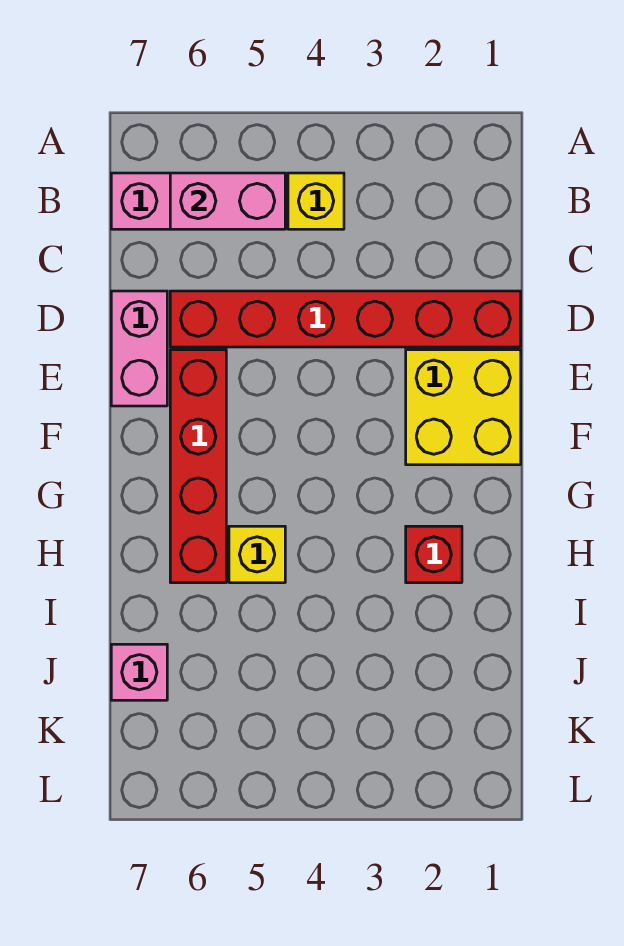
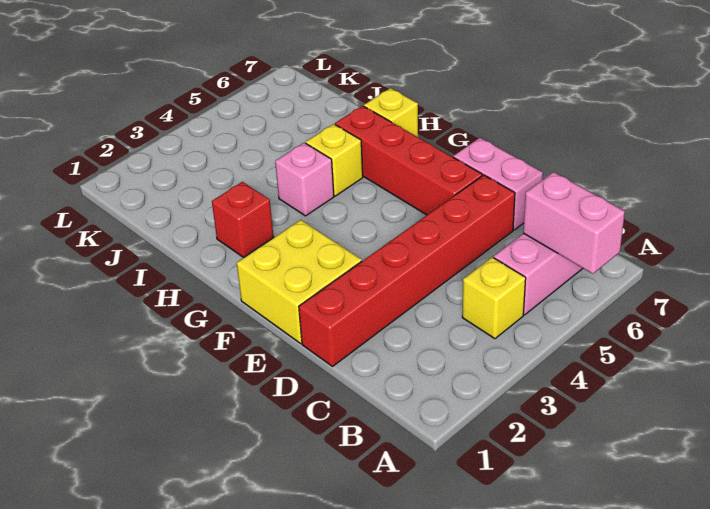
pink brick B5:B6 level 2 -> pink brick A6:B6 level 2
none -> yellow brick H7 level 1
pink brick J7 level 1 -> pink brick H4 level 1

